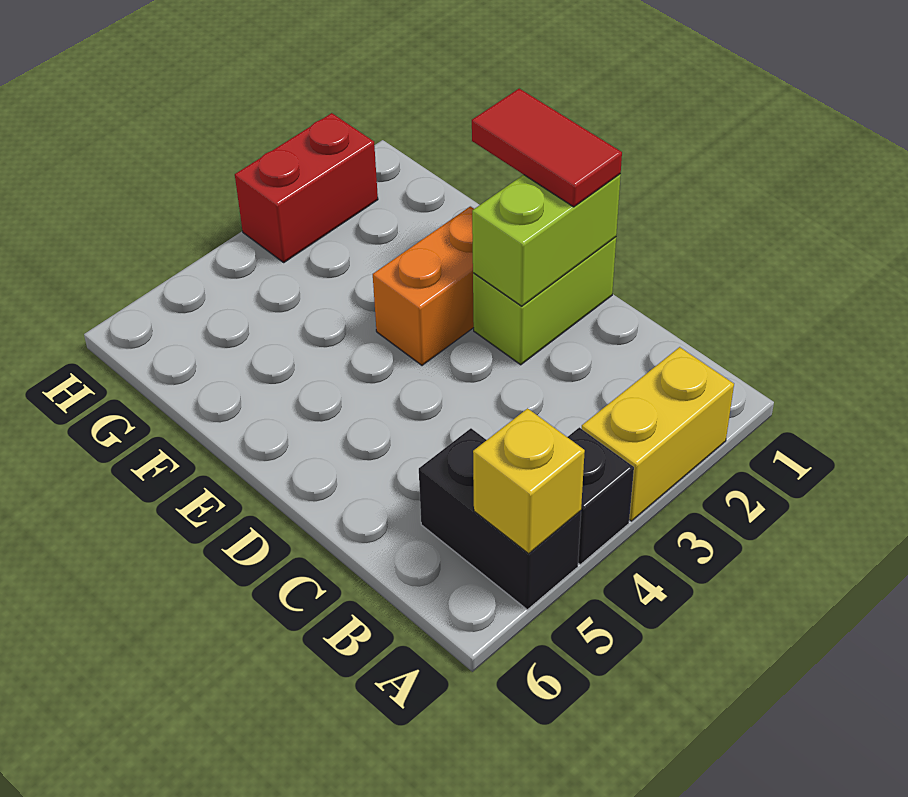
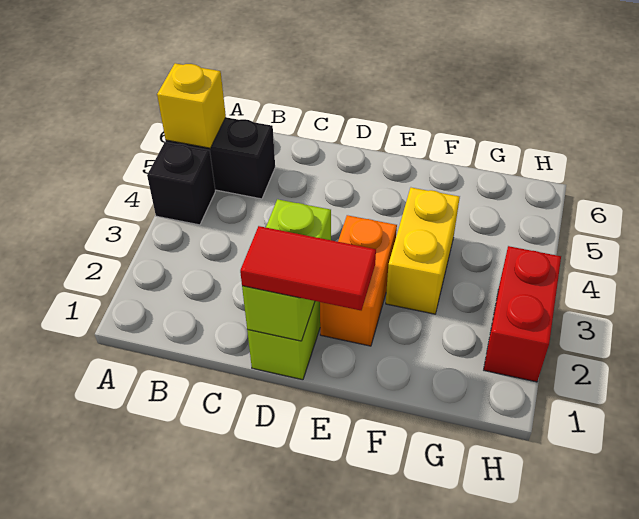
yellow brick A2:A3 level 1 -> yellow brick F3:F4 level 1

